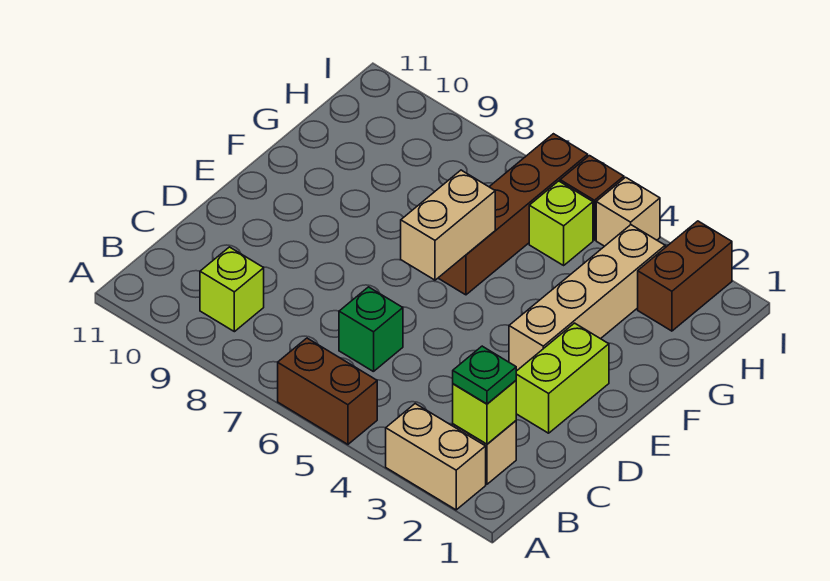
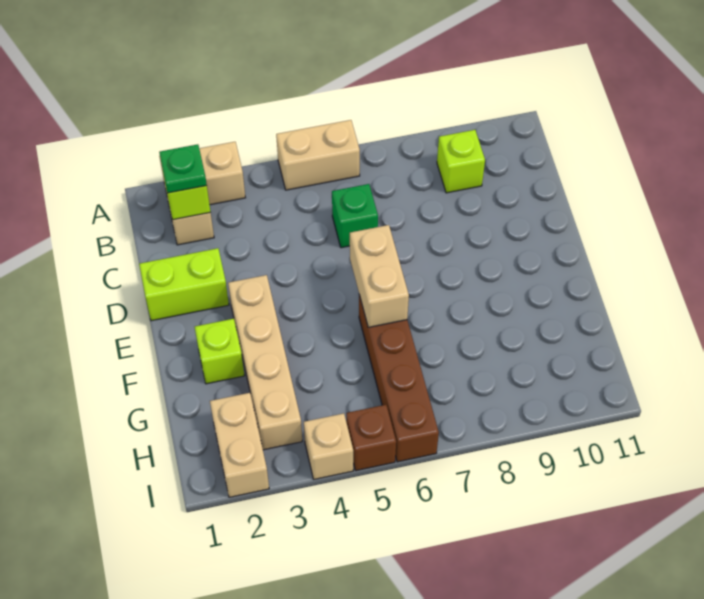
brown brick A5:A6 level 1 -> tan brick A5:A6 level 1
lime brick D2:E2 level 1 -> lime brick D1:D2 level 1
brown brick H2:I2 level 1 -> tan brick H2:I2 level 1
lime brick H5 level 1 -> lime brick F2 level 1

